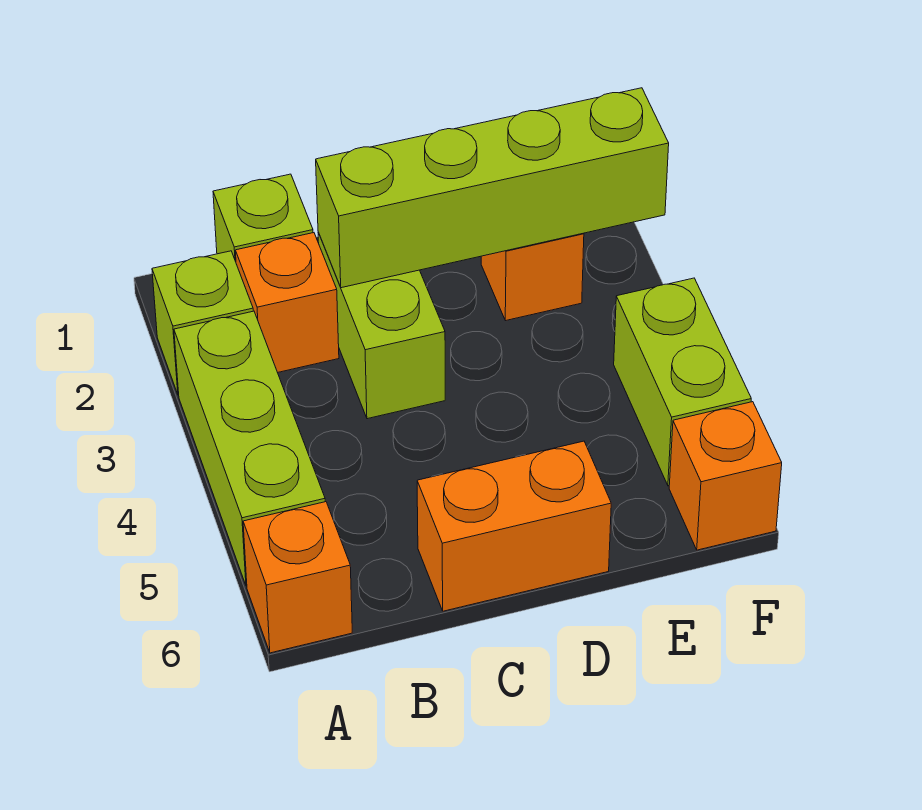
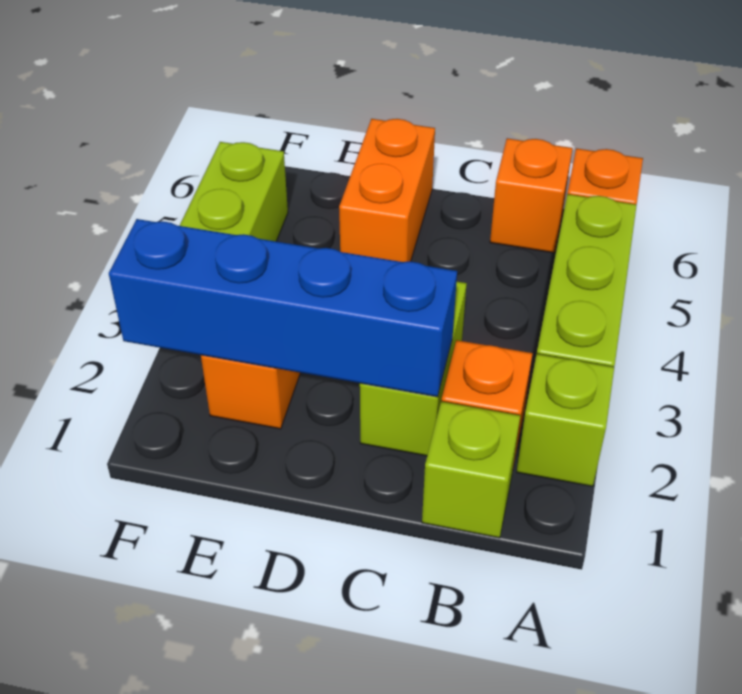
lime brick C2:F2 level 2 -> blue brick C2:F2 level 2
orange brick C6:D6 level 1 -> orange brick D5:D6 level 1
orange brick F6 level 1 -> orange brick B6 level 1

